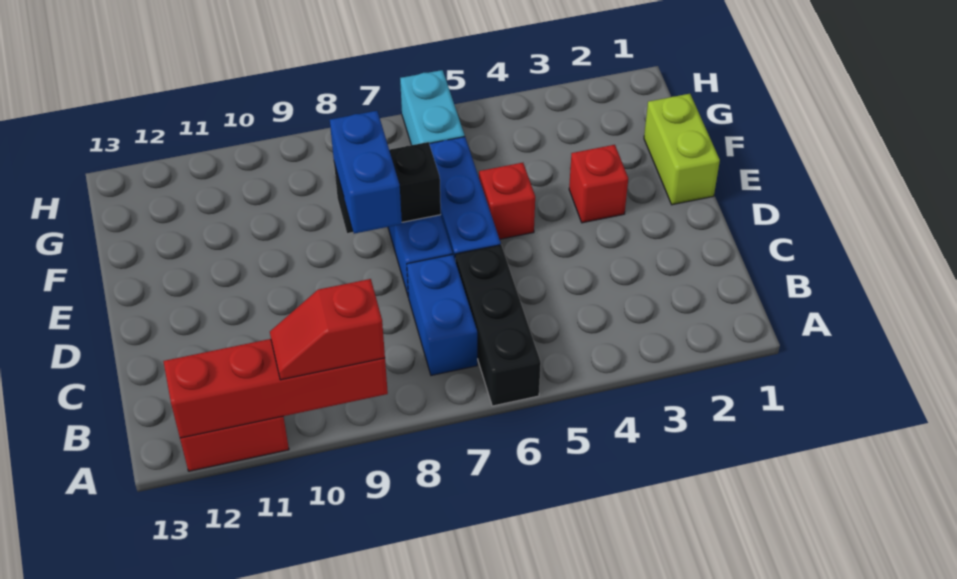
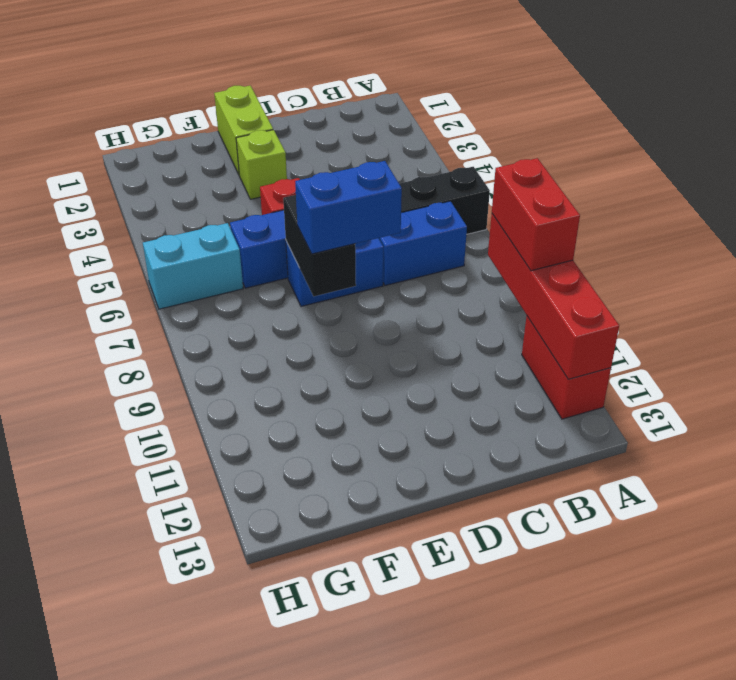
red slope A9:A10 level 3 top 9 -> red brick A9:A10 level 3
lime brick E1:F1 level 1 -> lime brick E1:E2 level 1
red brick E3 level 1 -> lime brick E3 level 1

